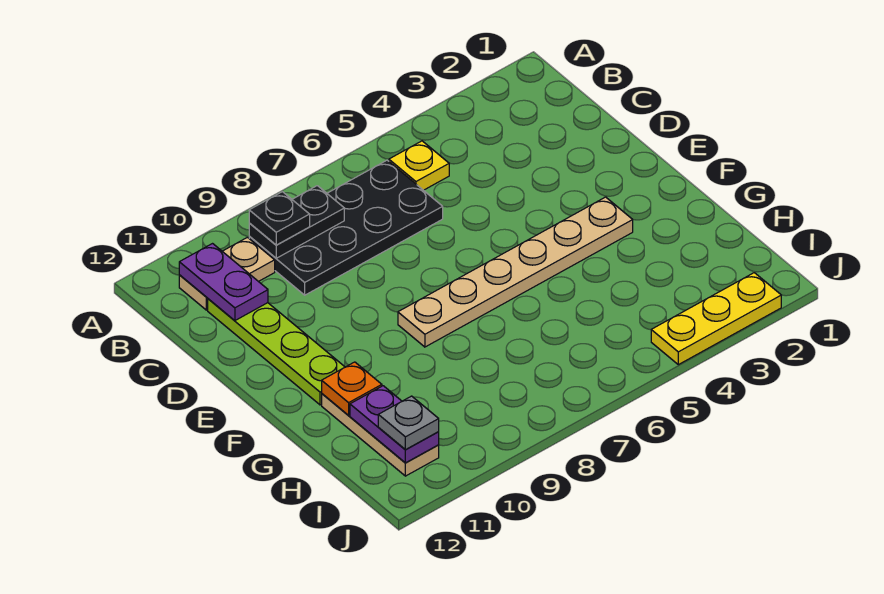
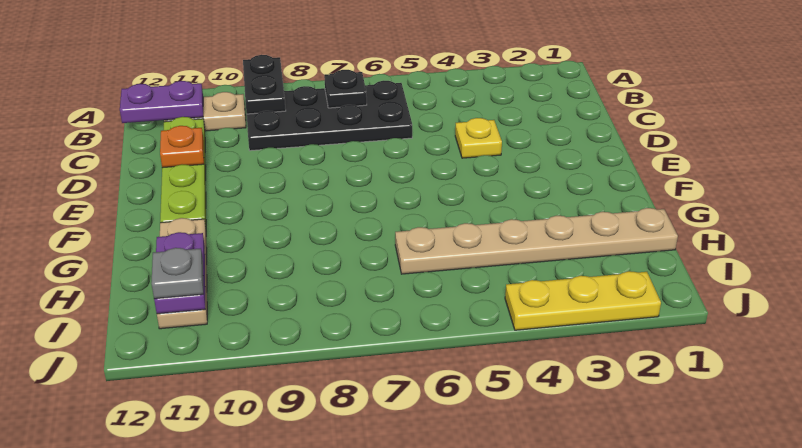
yellow plate B5 level 1 -> yellow plate D4 level 1
black plate B8:B9 level 2 -> black plate A9:B9 level 2
black plate B9 level 3 -> black plate B7 level 2
purple plate B11:C11 level 2 -> purple plate B11:B12 level 2
tan plate F3:F8 level 1 -> tan plate H1:H6 level 1
orange plate G11 level 2 -> orange plate D11 level 2

